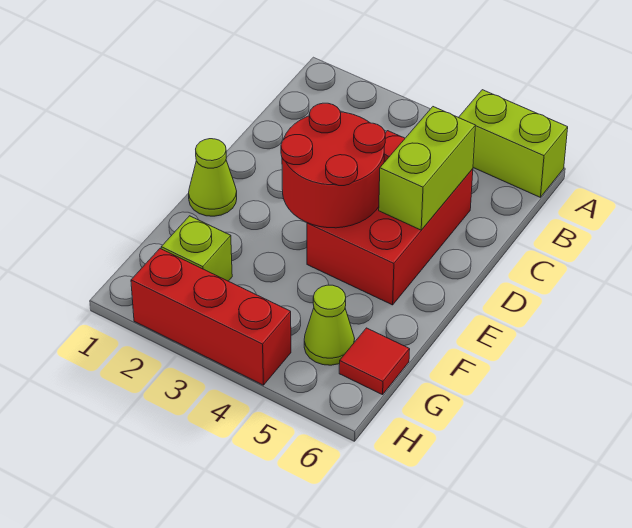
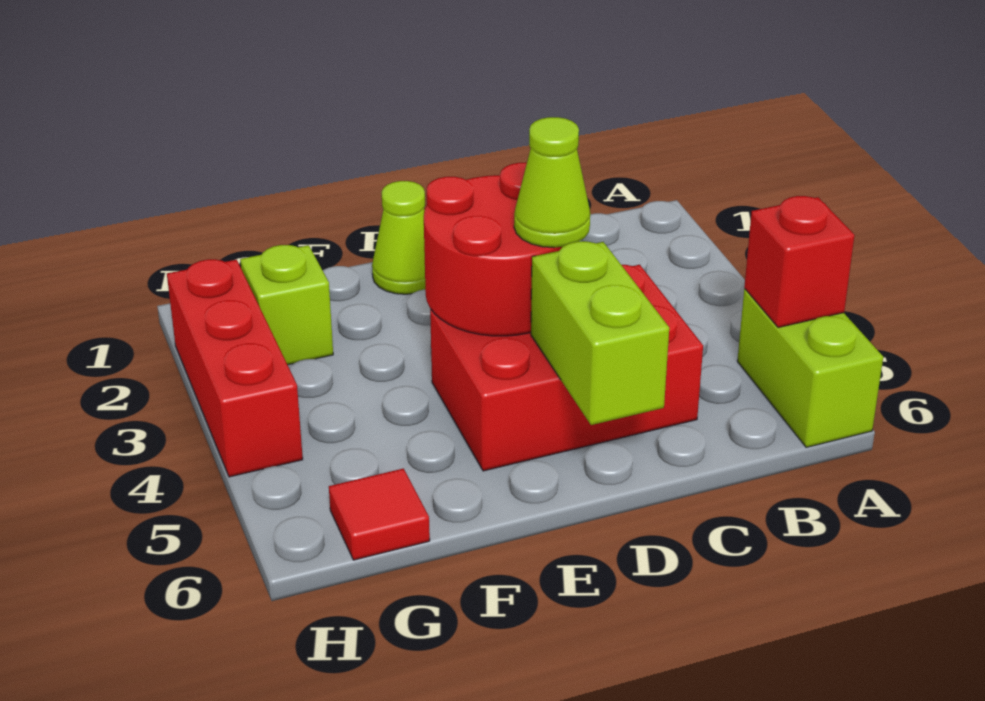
none -> red brick A5 level 2
lime brick C5:D5 level 2 -> lime brick D5:D6 level 2
lime cone G5 level 1 -> lime cone D4 level 3

